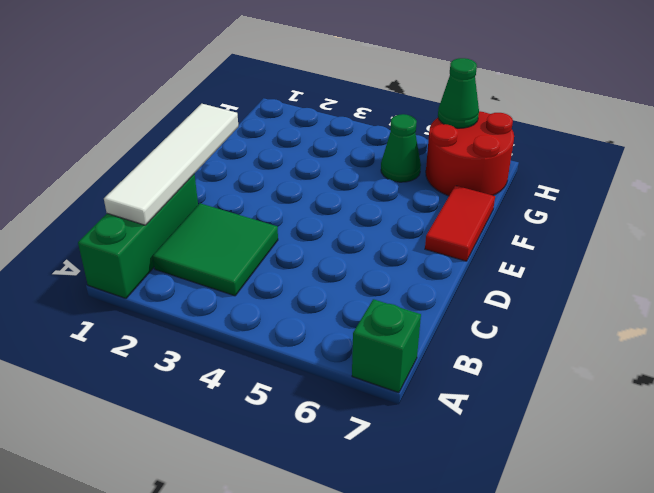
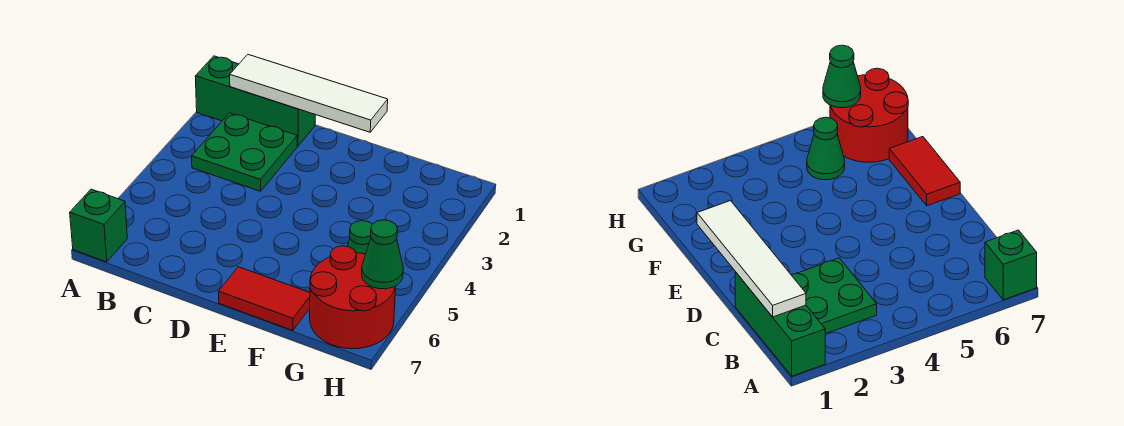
green tile B2:C3 level 1 -> green plate B2:C3 level 1

